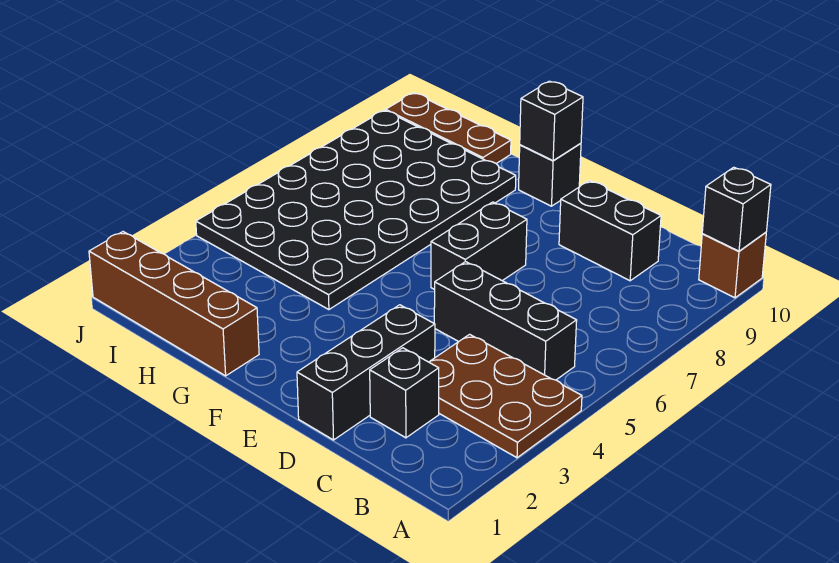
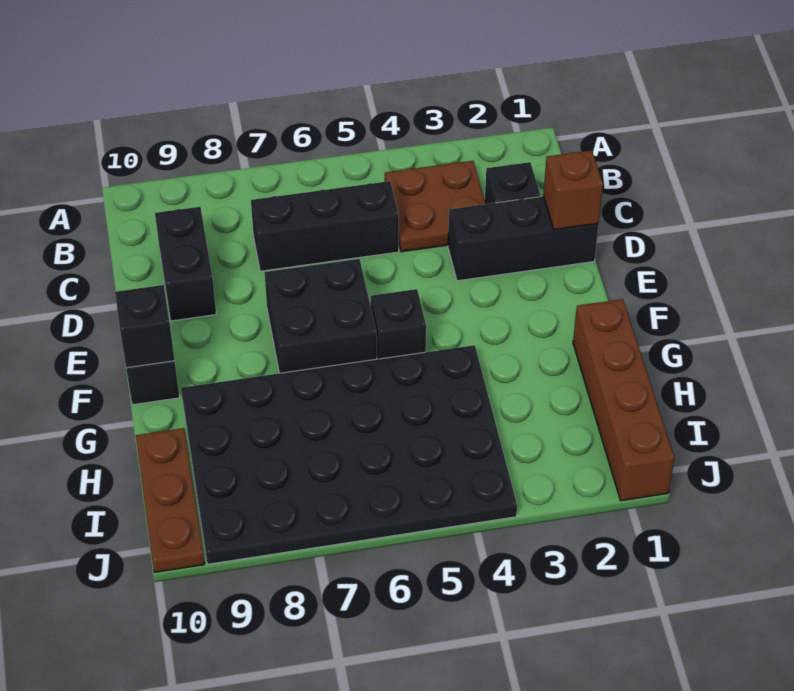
brown plate A3:C4 level 1 -> brown plate B3:C4 level 1
brown brick A10 level 1 -> brown brick D1 level 2
black brick A10 level 2 -> black brick F5 level 1
black brick B5:D5 level 1 -> black brick C5:C7 level 1
black brick E6:E7 level 1 -> black brick E6:F7 level 1

